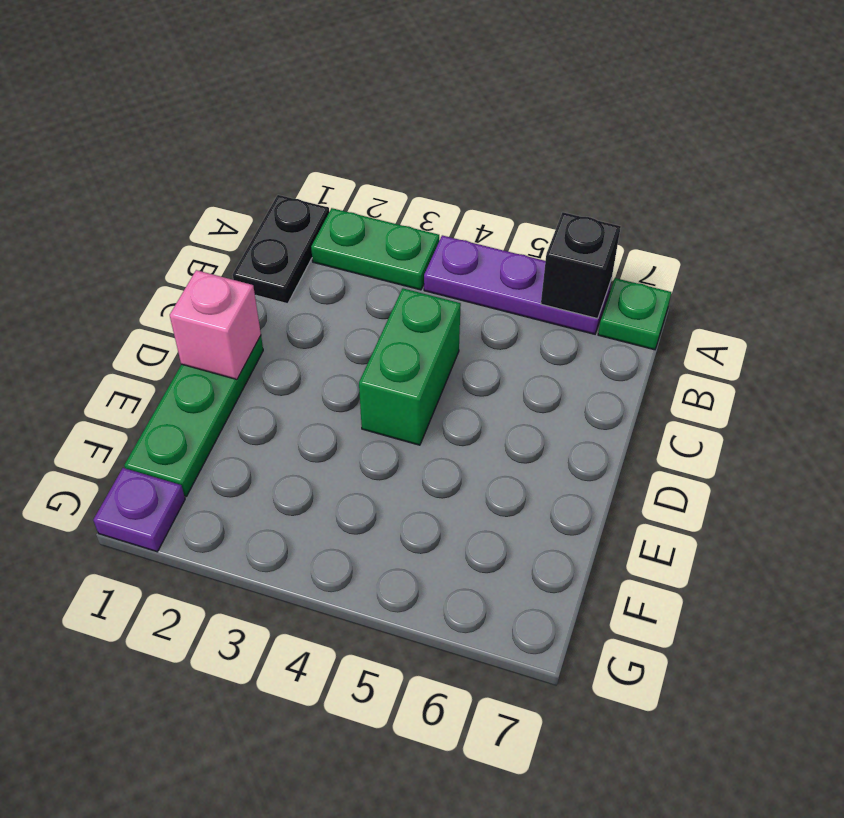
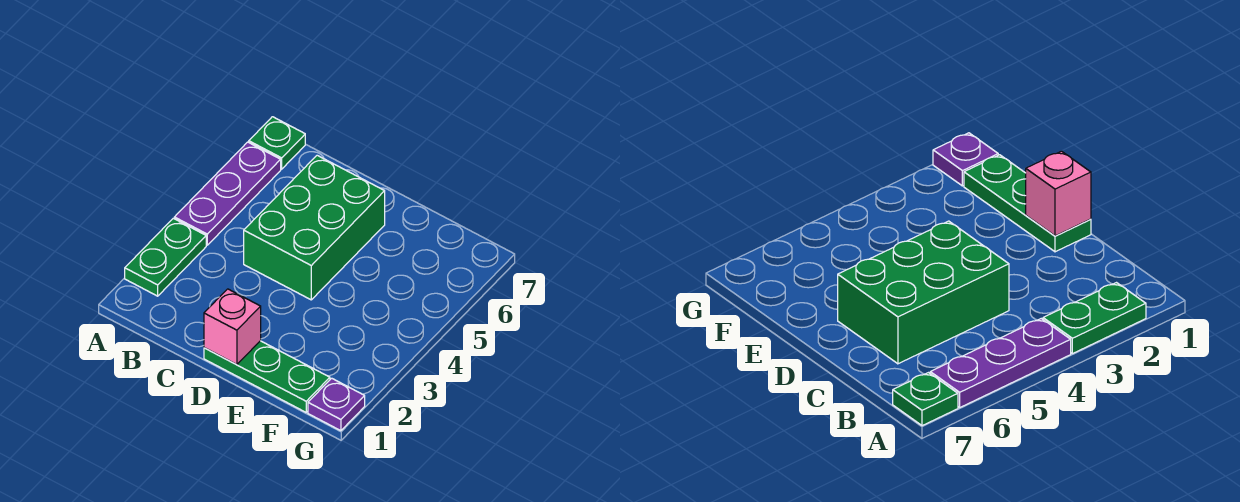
black plate A1:B1 level 1 -> none
black brick A6 level 2 -> none
green brick C4:D4 level 1 -> green brick C4:D6 level 1

